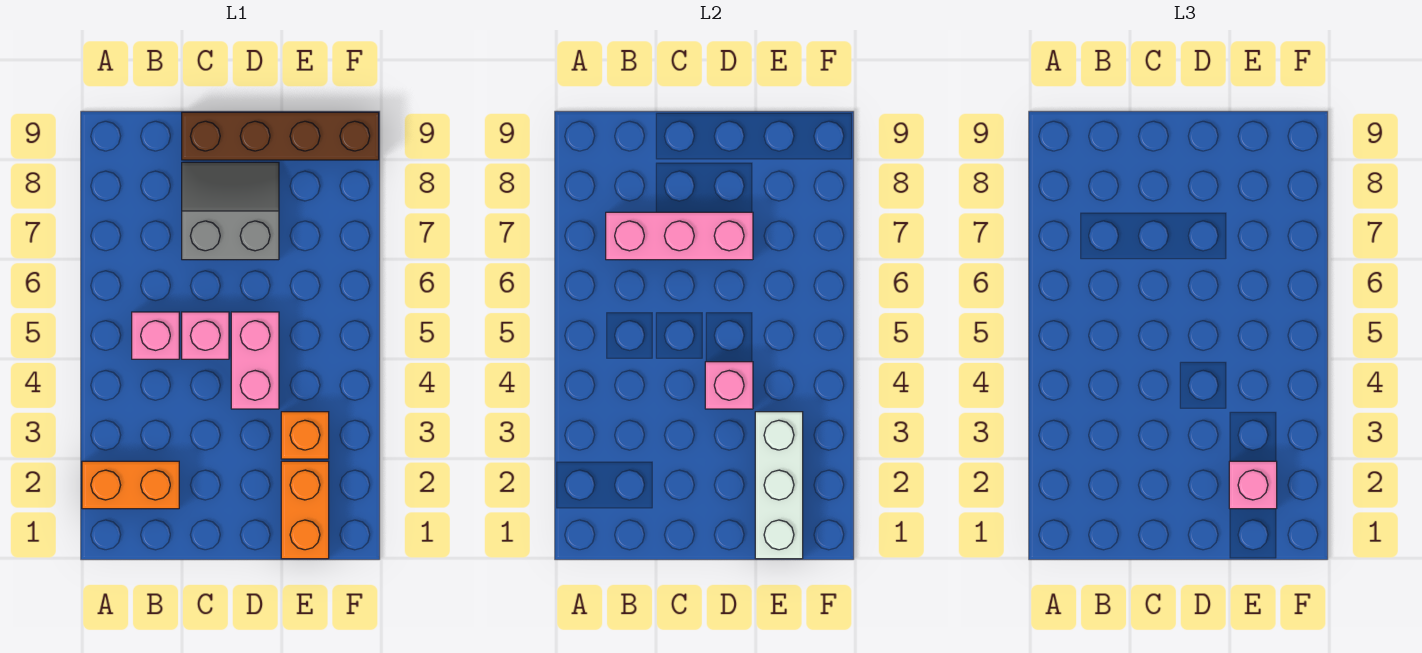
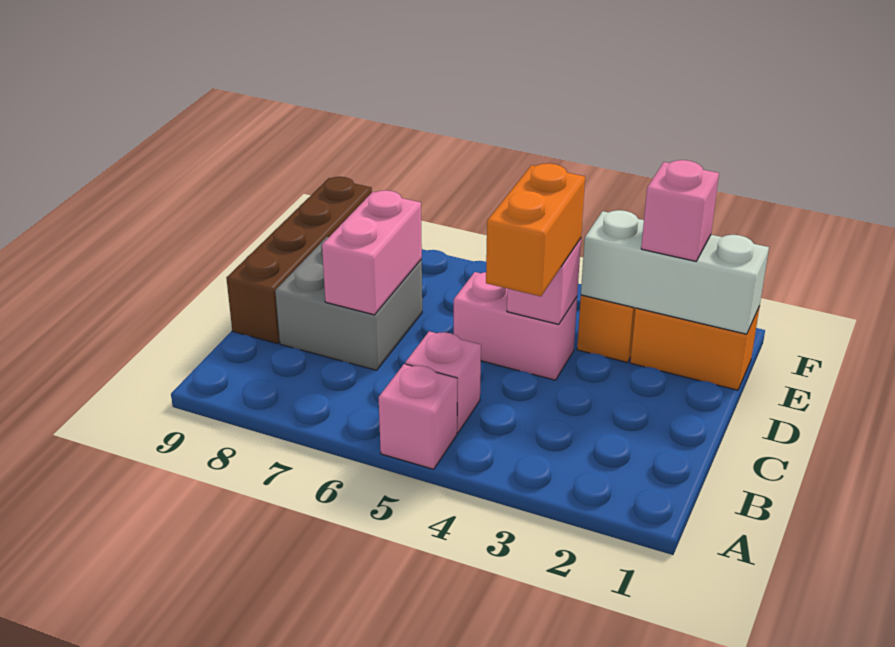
orange brick A2:B2 level 1 -> orange brick C4:D4 level 3
pink brick B7:D7 level 2 -> pink brick C7:D7 level 2
pink brick C5 level 1 -> pink brick A5 level 1
grey slope C7:D8 level 1 top 7 -> grey brick C7:D8 level 1

